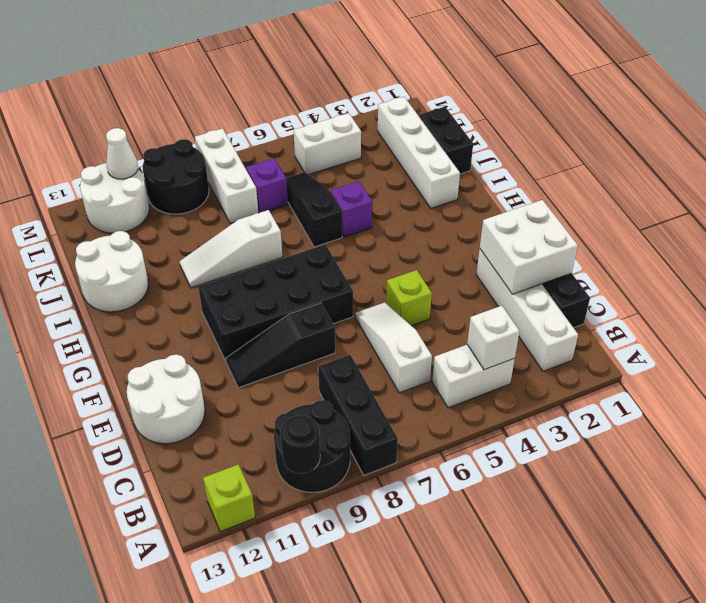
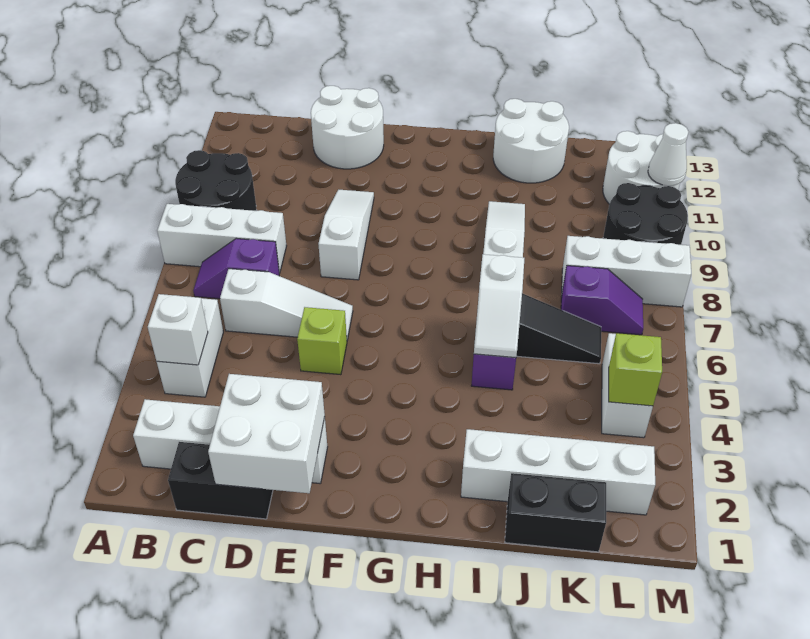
black brick A8:C8 level 1 -> white brick A8:C8 level 1
black round brick A10 level 2 -> none
lime brick A12 level 1 -> lime brick L4 level 2
none -> purple slope B7:C7 level 1 top C
black slope E8:E10 level 1 top 8 -> white slope E8:E10 level 1 top 8
black brick F7:G10 level 1 -> none
none -> white slope I5:I6 level 2 top 6

